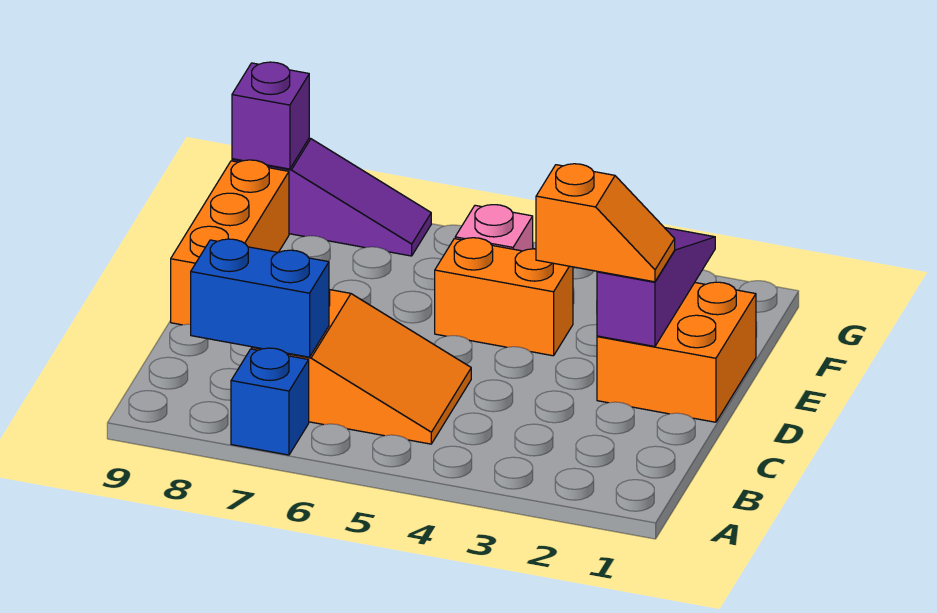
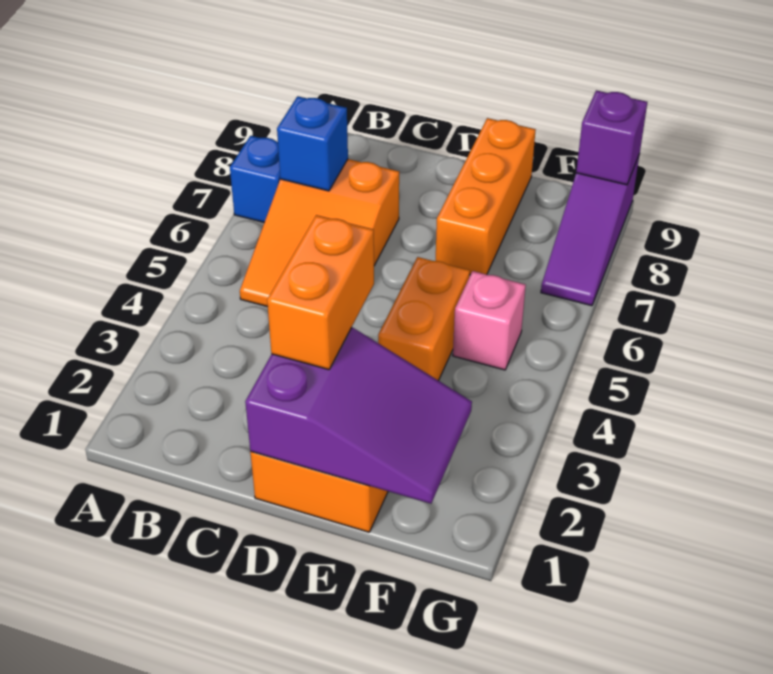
blue brick B7:B8 level 2 -> blue brick B7 level 2
purple slope D2:F2 level 2 top D -> purple slope D1:F2 level 2 top D
orange slope D2:D3 level 3 top 3 -> orange brick D2:D3 level 3
orange brick D9:F9 level 1 -> orange brick E7:E9 level 1

